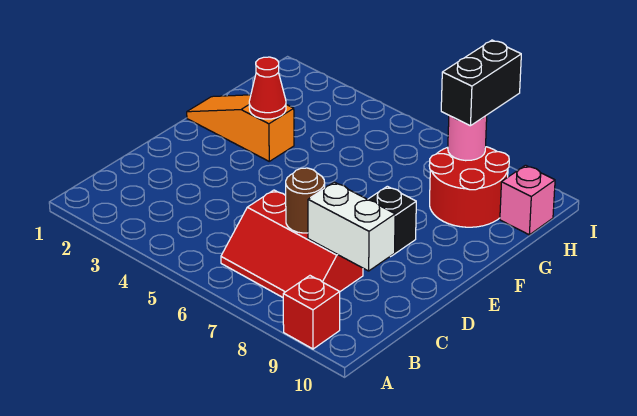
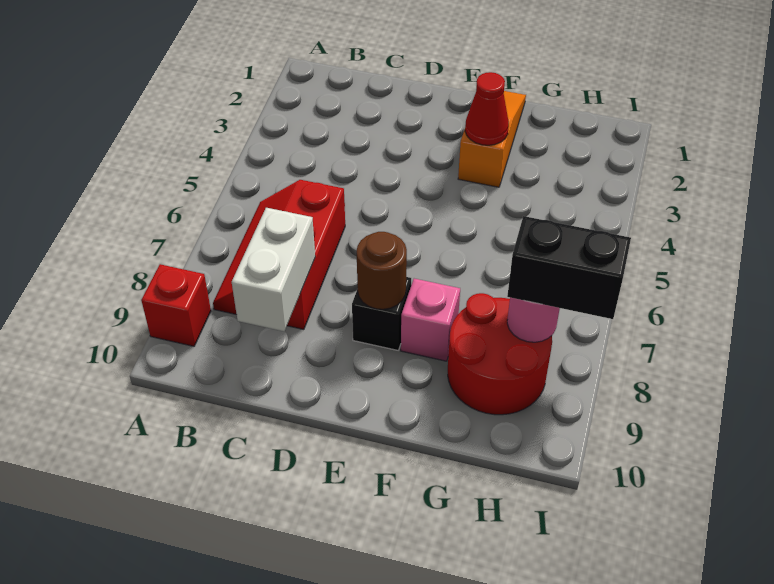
brown round brick C7 level 2 -> brown round brick E8 level 2
pink brick H10 level 1 -> pink brick F8 level 1

